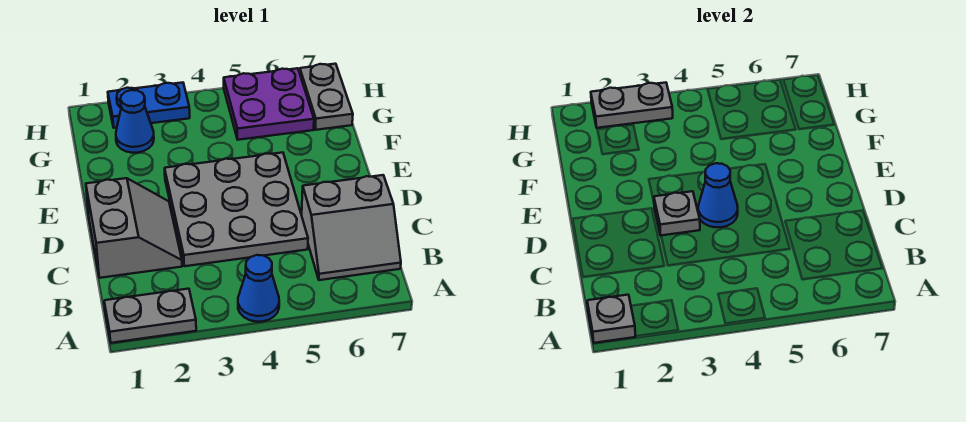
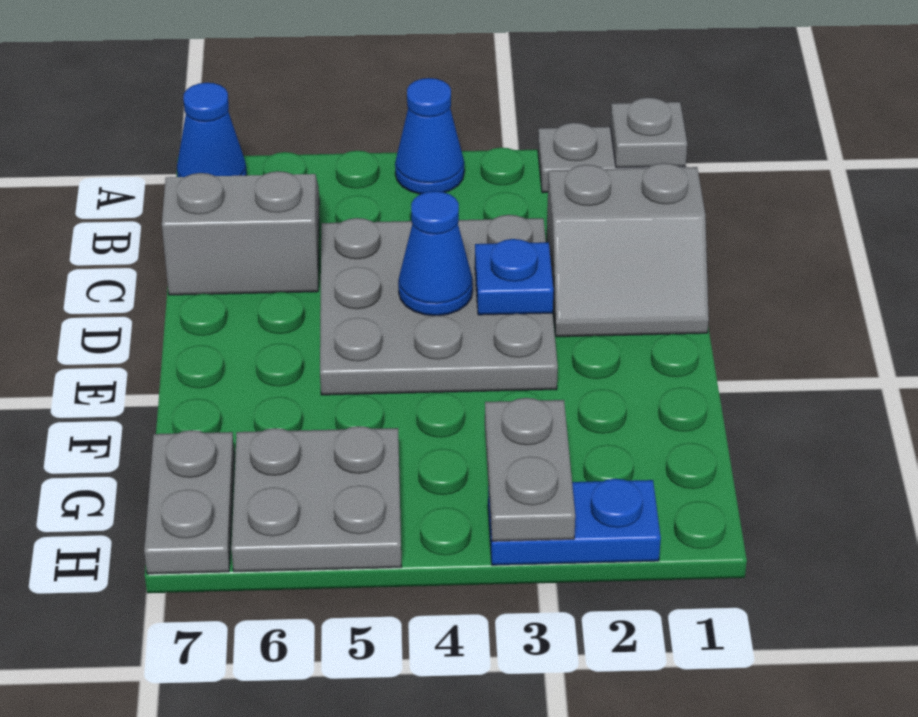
grey slope C1:D2 level 1 top 1 -> grey slope C1:D2 level 1 top C
grey plate D3 level 2 -> blue plate D3 level 2
blue cone G2 level 1 -> blue cone A7 level 1
purple plate G5:H6 level 1 -> grey plate G5:H6 level 1
grey plate H2:H3 level 2 -> grey plate G3:H3 level 2

